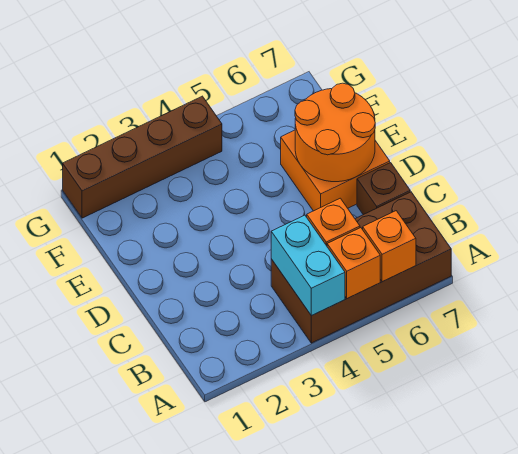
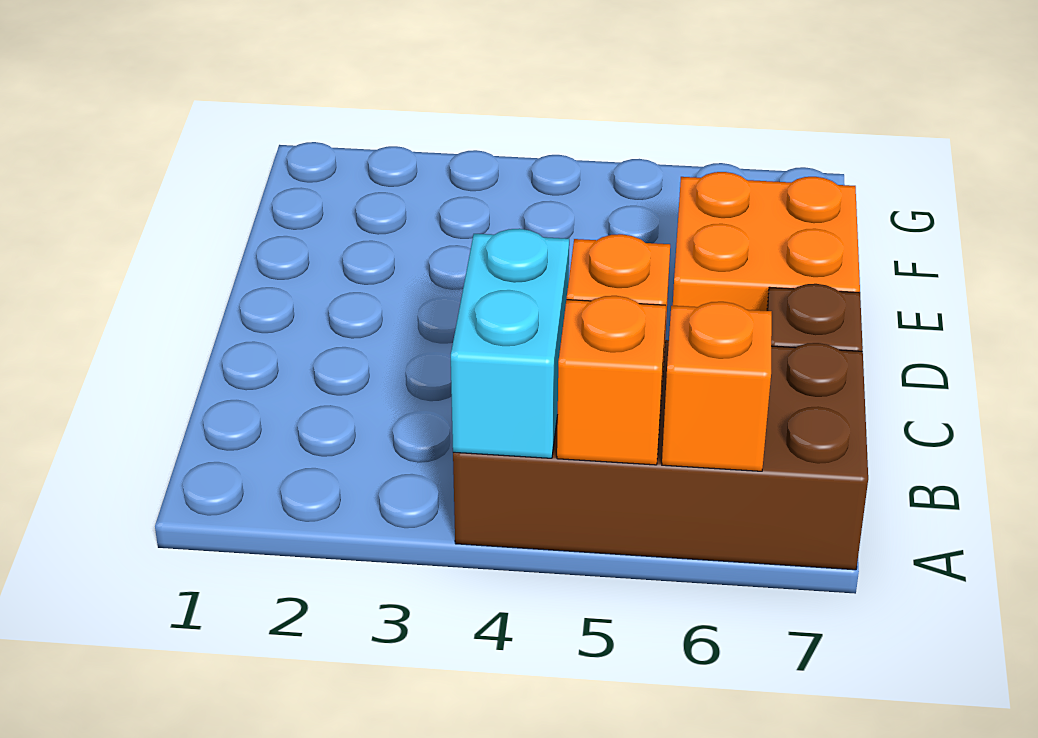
orange round brick D6:E7 level 2 -> none
brown brick G1:G4 level 1 -> none

